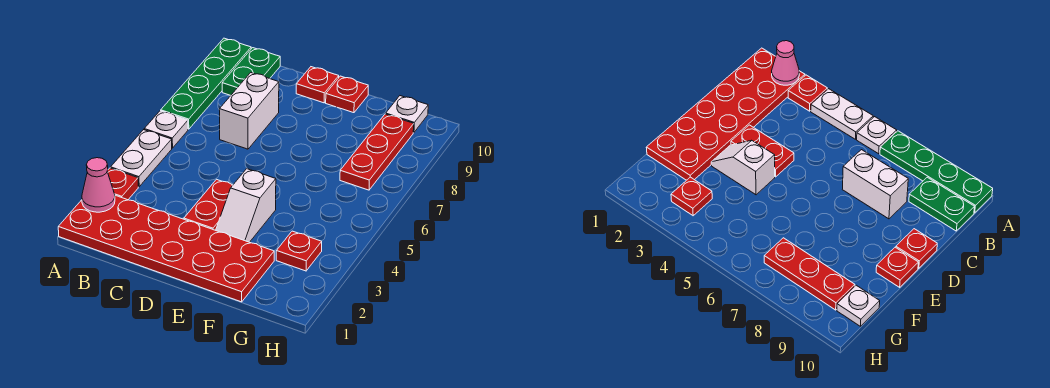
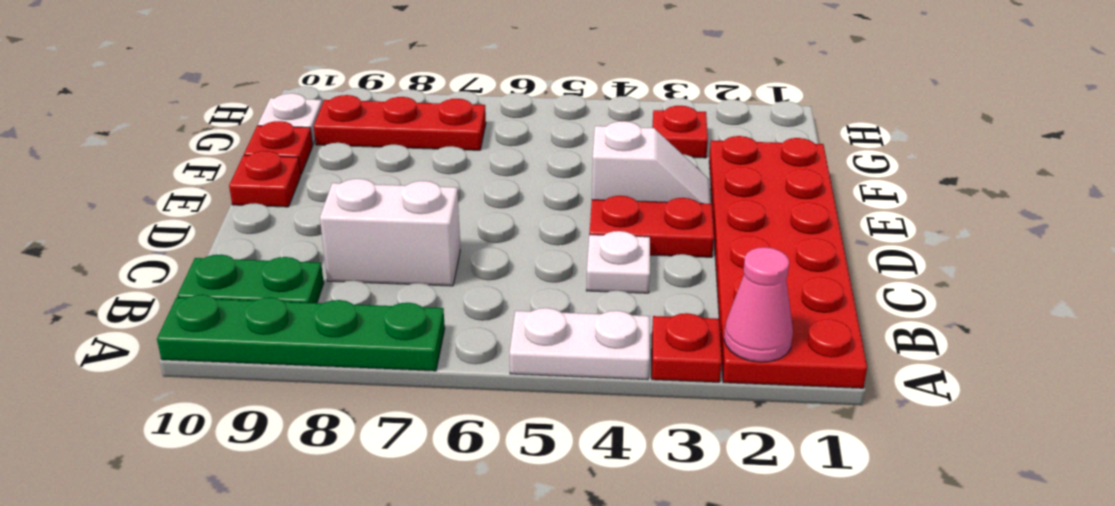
white plate A6 level 1 -> white plate C4 level 1
red plate D10 level 1 -> red plate F10 level 1

